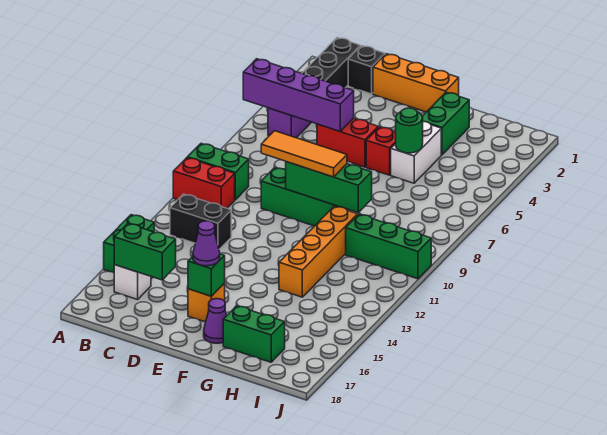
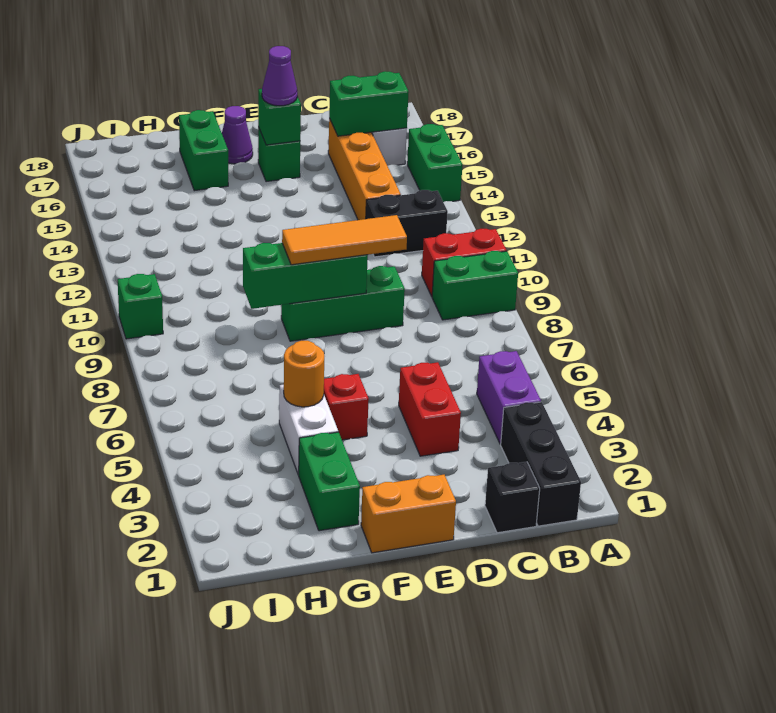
purple brick A5:D5 level 2 -> none
orange brick D1:F1 level 1 -> orange brick E1:F1 level 1
red brick D5:E5 level 1 -> red brick D4:D5 level 1
orange brick E16 level 1 -> green brick E16 level 1
green round brick G5 level 2 -> orange round brick G5 level 2
orange brick G10:G13 level 1 -> orange brick C13:C16 level 1
green brick G17:H17 level 1 -> green brick G16:G17 level 1
green brick H10:J10 level 1 -> green brick J10 level 1

